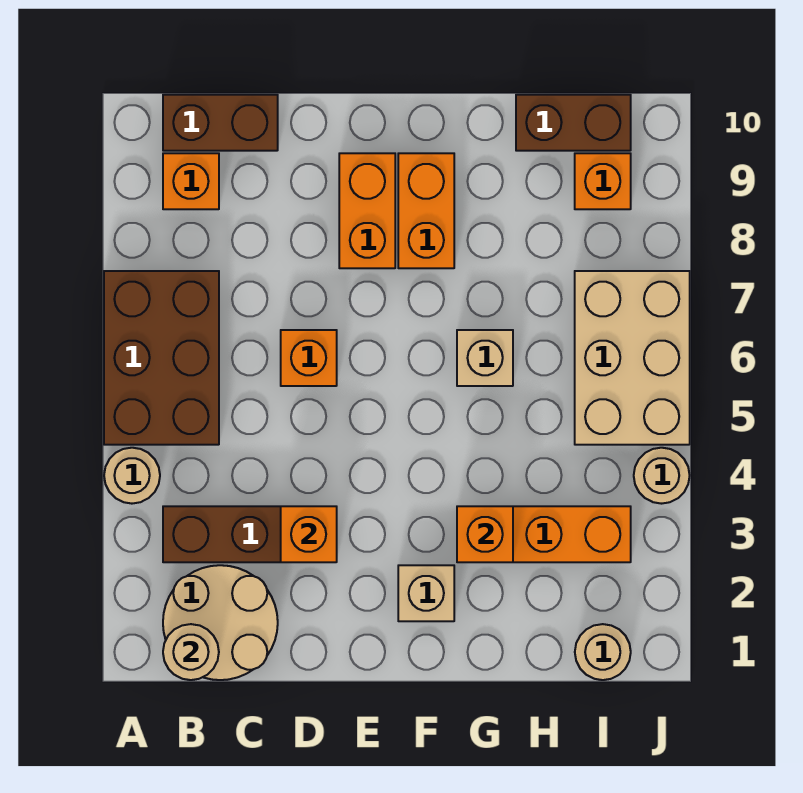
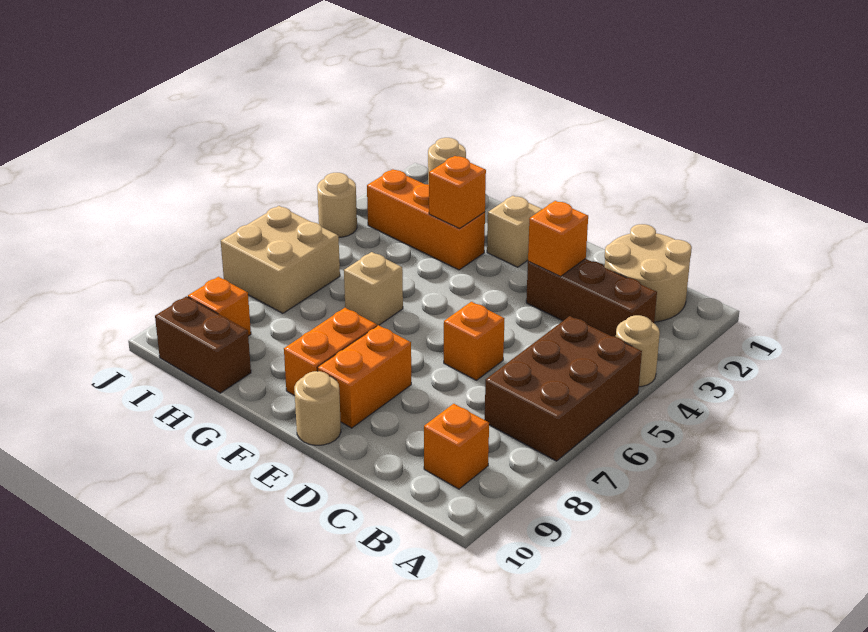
tan round brick B1 level 2 -> tan round brick E10 level 1
brown brick B10:C10 level 1 -> none
tan brick I5:J7 level 1 -> tan brick I6:J7 level 1

